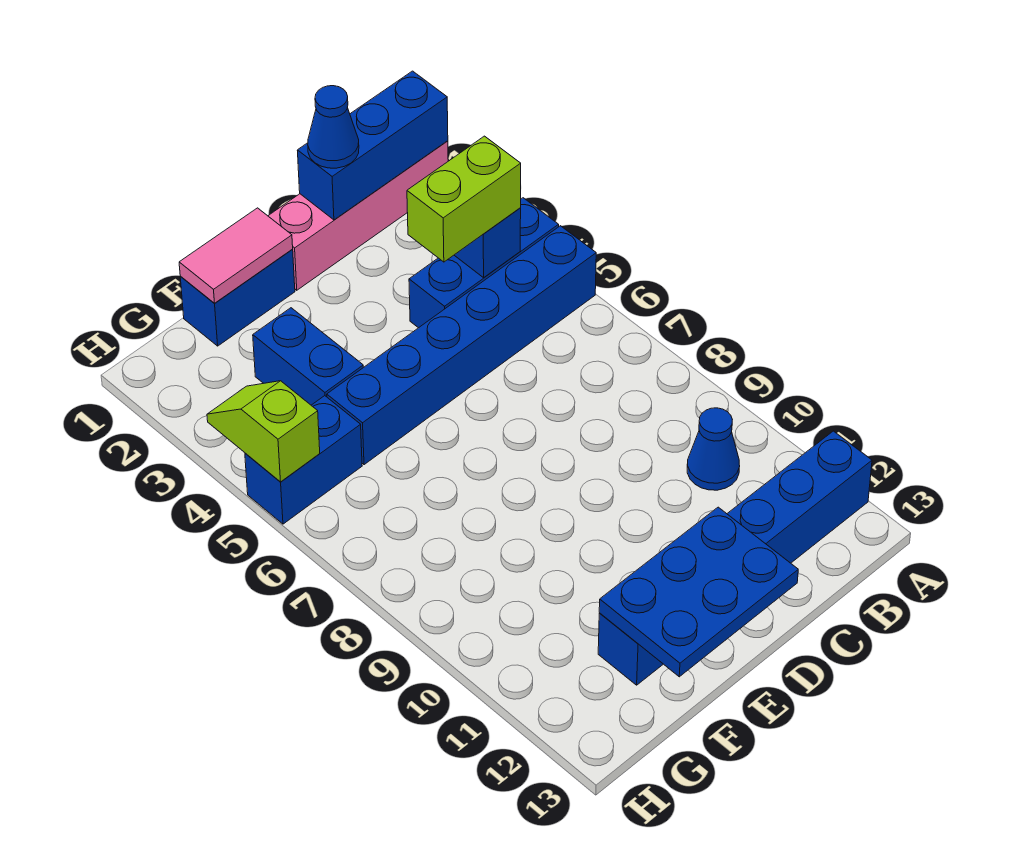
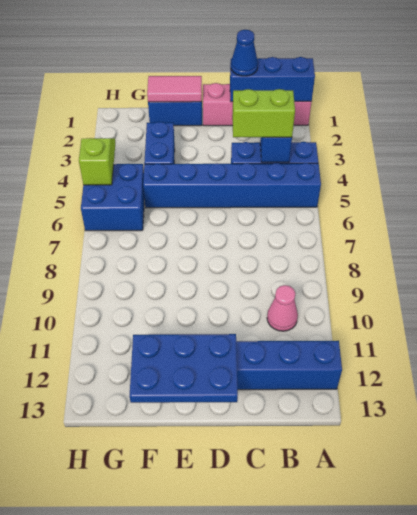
blue cone B10 level 1 -> pink cone B10 level 1
blue brick G5:H5 level 1 -> blue brick G5:H6 level 1

